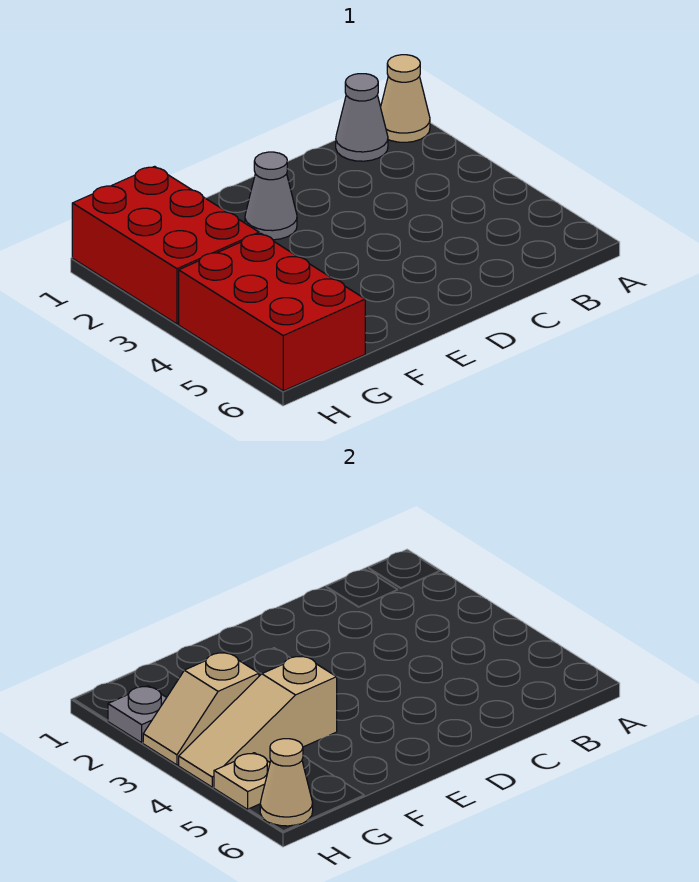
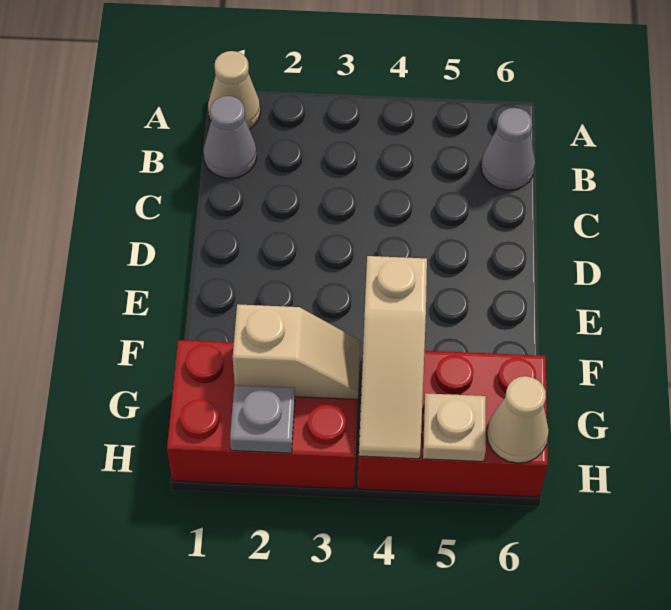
grey cone E2 level 1 -> grey cone B6 level 1
tan slope G3:H3 level 2 top G -> tan slope G2:G3 level 2 top 2

